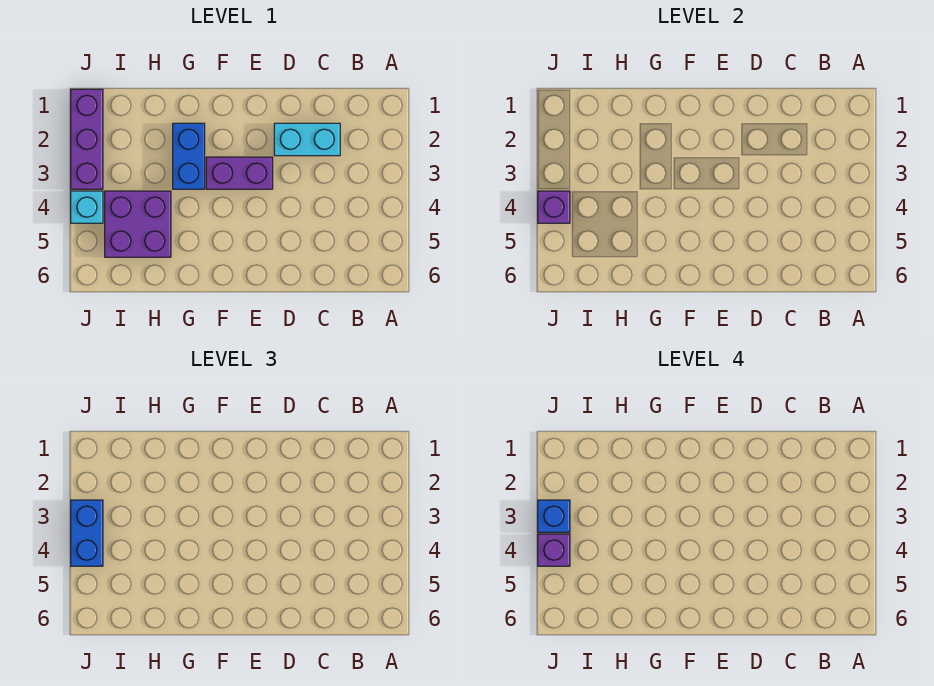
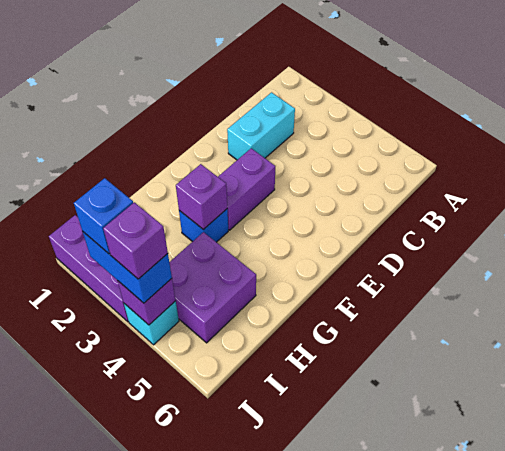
blue brick G2:G3 level 1 -> blue brick G3 level 1
none -> purple brick G3 level 2

